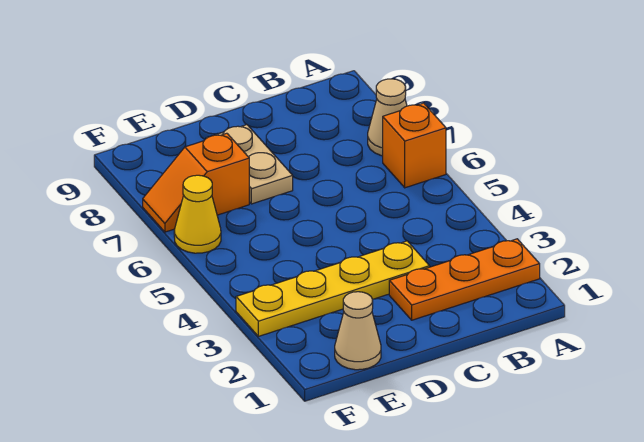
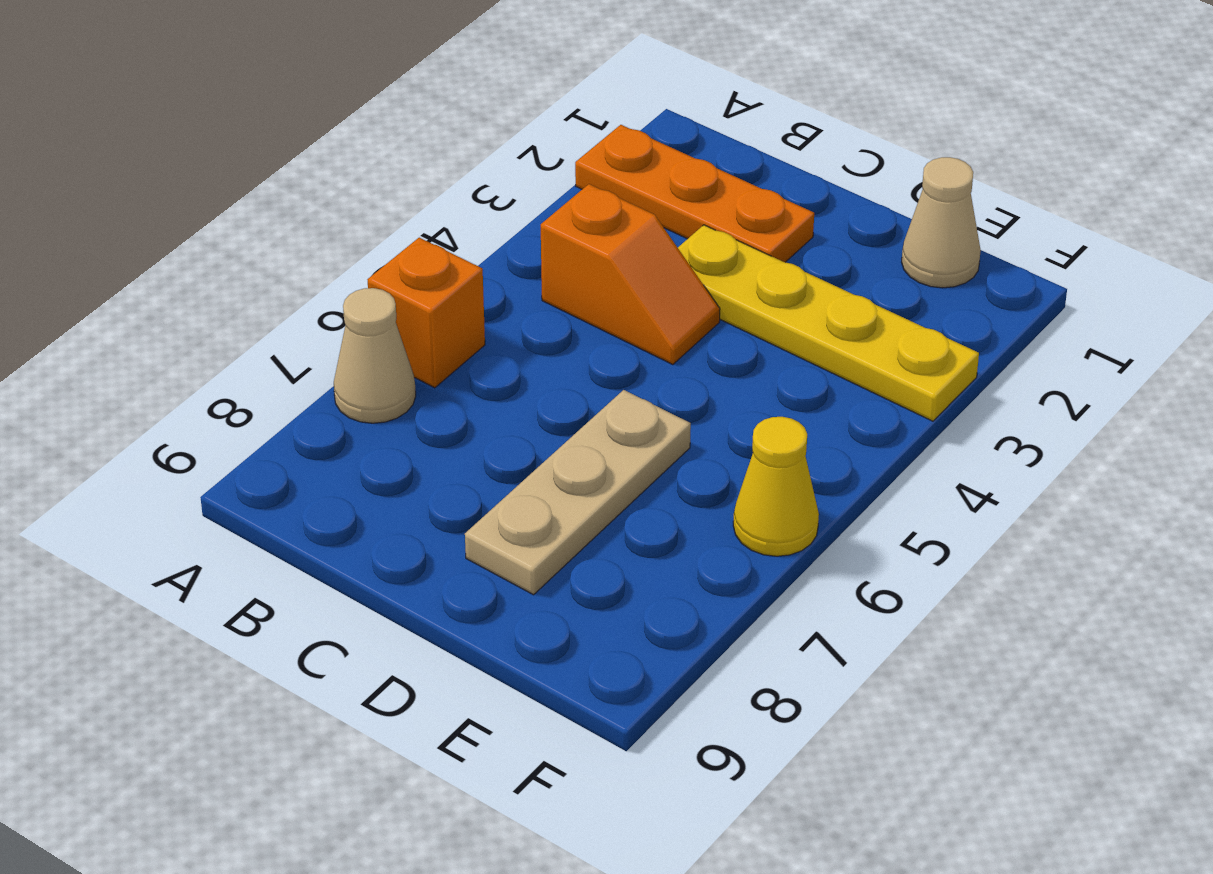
tan plate D7:D8 level 1 -> tan plate D6:D8 level 1
orange slope E7:F7 level 1 top E -> orange slope B4:C4 level 1 top B

